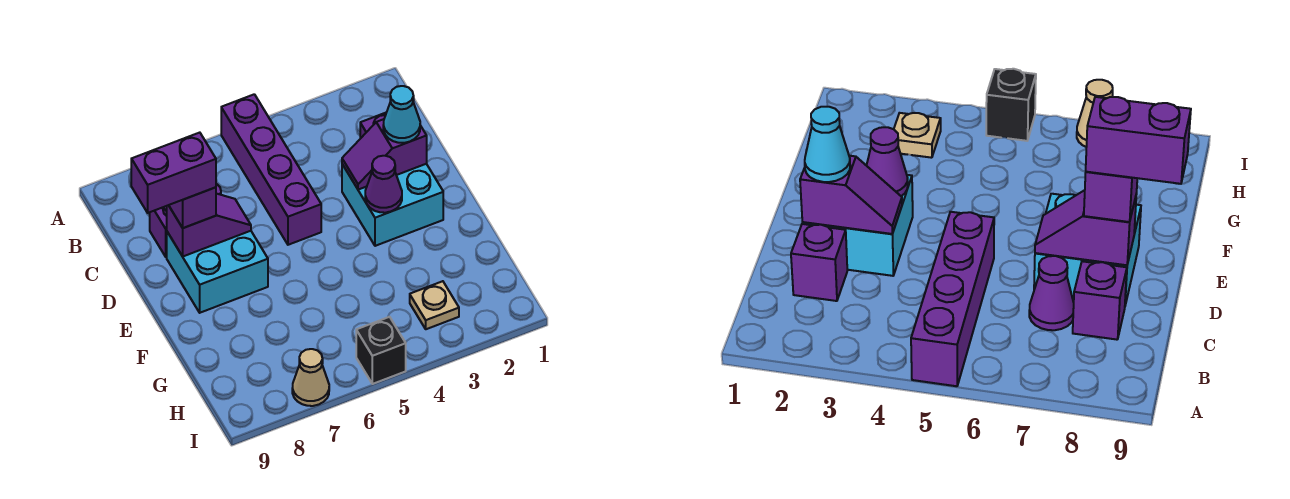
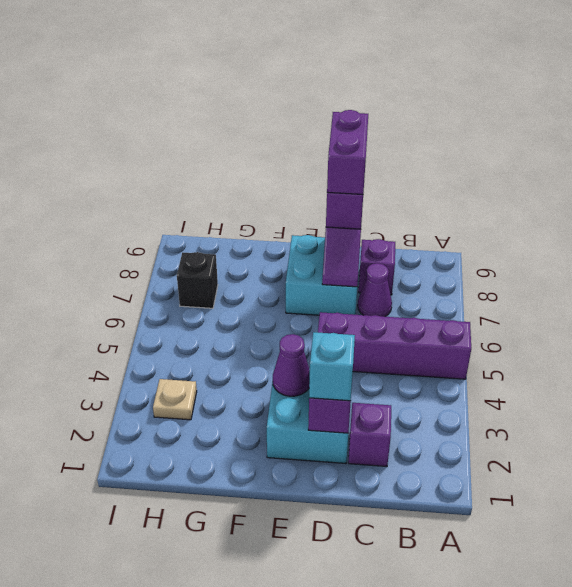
cyan cone D2 level 3 -> cyan brick D2 level 3
black brick I5 level 1 -> black brick H7 level 1
tan cone I7 level 1 -> none

